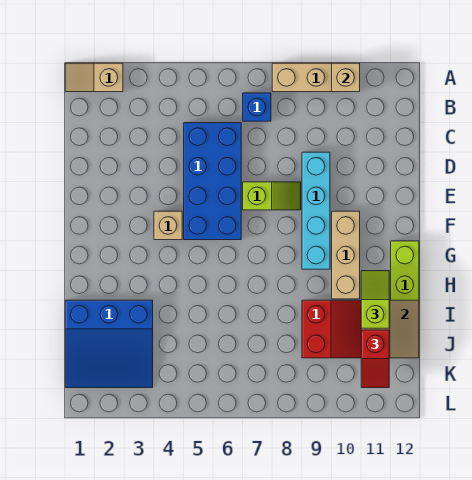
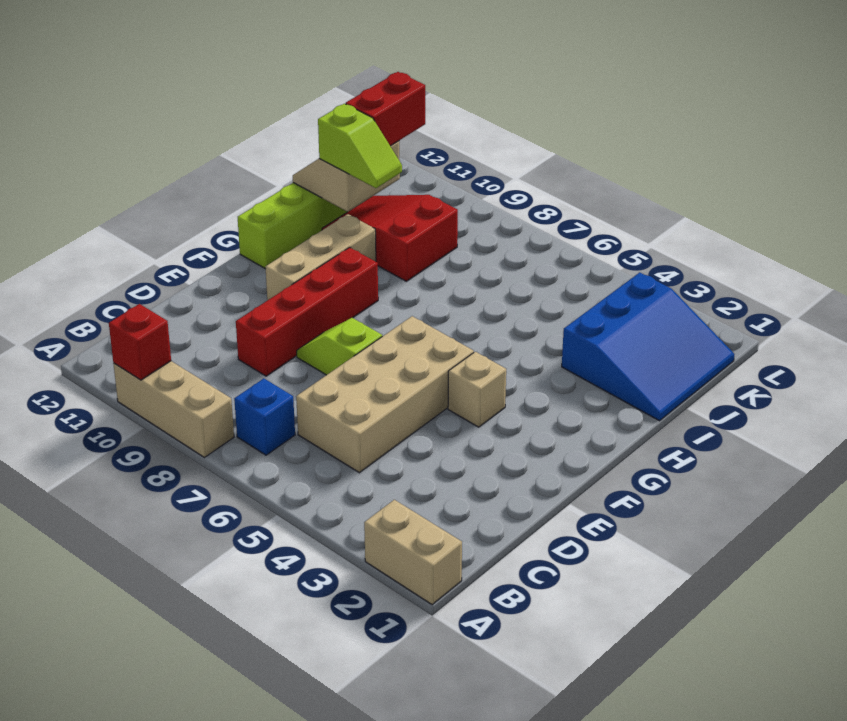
tan slope A1:A2 level 1 top 2 -> tan brick A1:A2 level 1
tan brick A10 level 2 -> red brick A10 level 2
blue brick C5:F6 level 1 -> tan brick C5:F6 level 1
cyan brick D9:G9 level 1 -> red brick D9:G9 level 1
lime slope H11:I11 level 3 top I -> lime slope I10:I11 level 3 top 11
blue slope I1:K3 level 1 top I -> blue slope I1:K3 level 1 top 3
red slope J11:K11 level 3 top J -> red brick J11:K11 level 3

